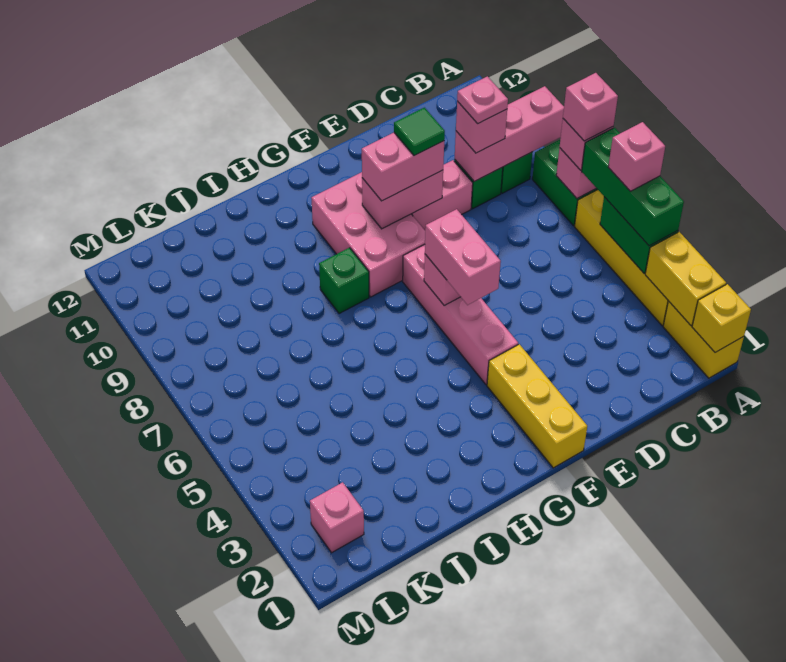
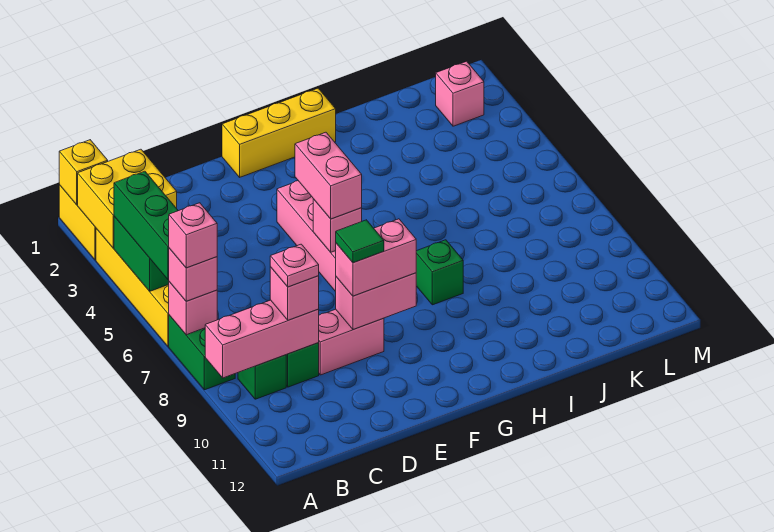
yellow brick A2:A3 level 2 -> yellow brick A2:B3 level 2
pink brick A5 level 4 -> none
yellow brick F1:F3 level 1 -> yellow brick F1:H1 level 1
pink brick F8:G10 level 1 -> none

